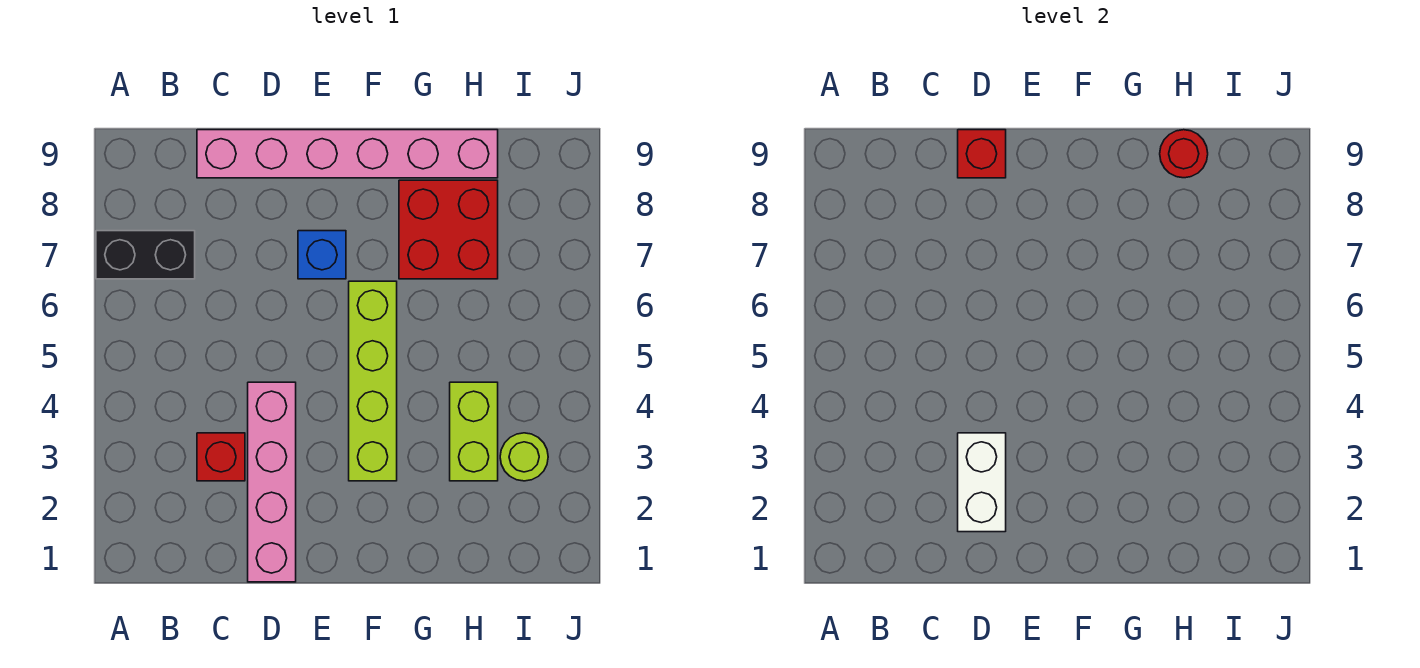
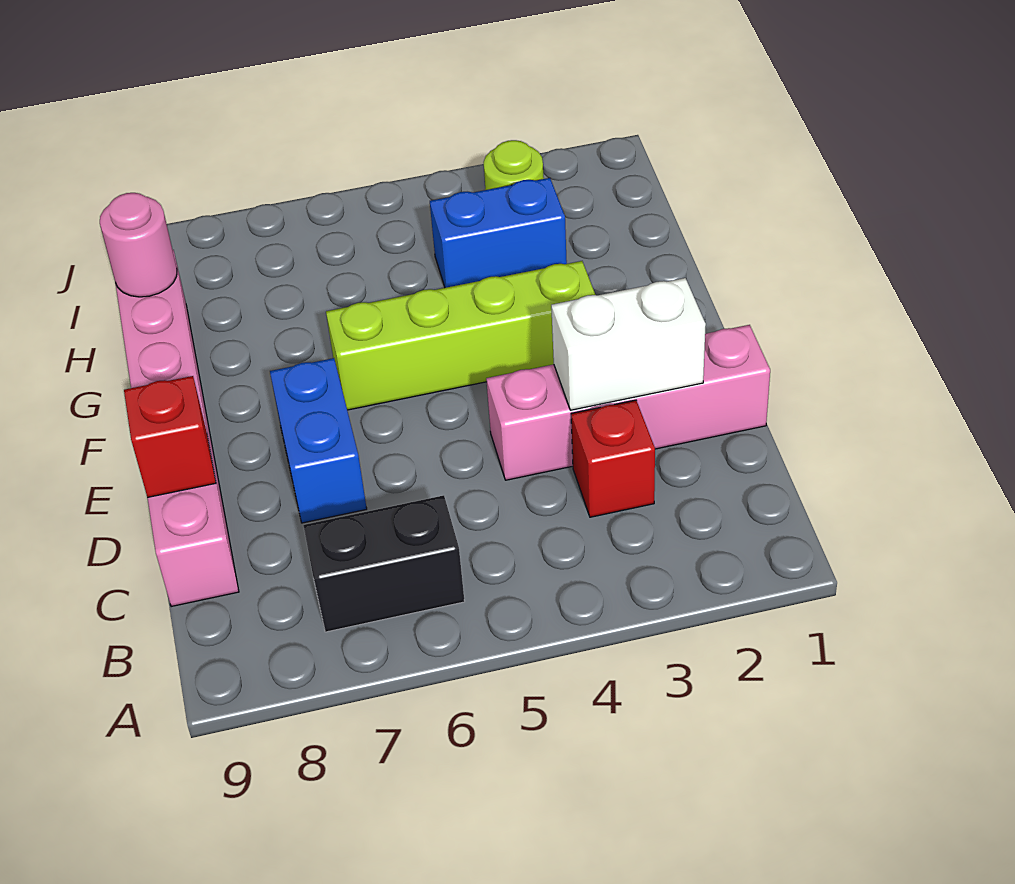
black brick A7:B7 level 1 -> black brick B6:B7 level 1
blue brick E7 level 1 -> blue brick D7:E7 level 1
red brick G7:H8 level 1 -> none
lime brick H3:H4 level 1 -> blue brick H3:H4 level 1
red round brick H9 level 2 -> pink round brick H9 level 2

